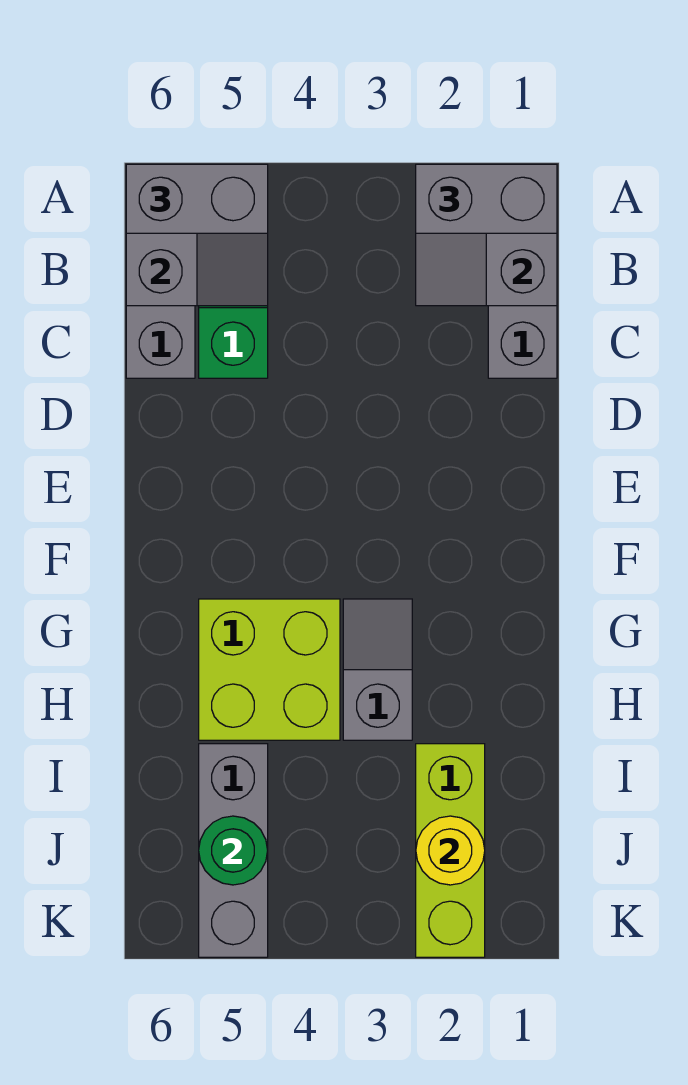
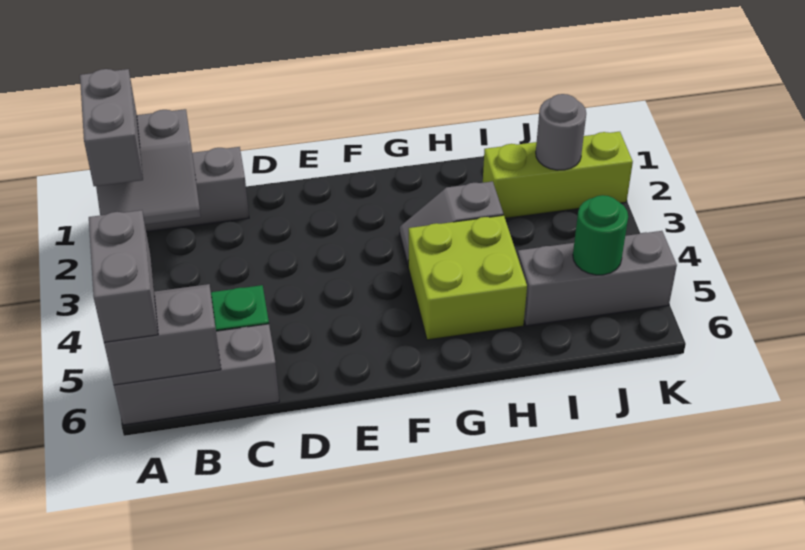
yellow round brick J2 level 2 -> grey round brick J2 level 2

